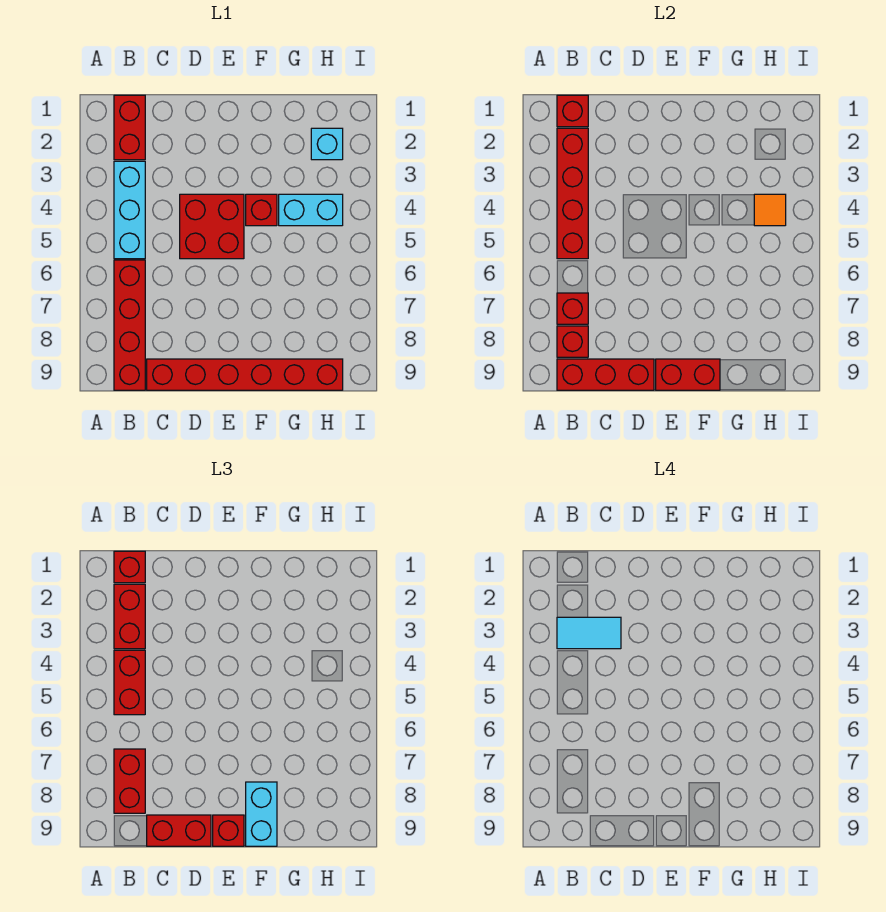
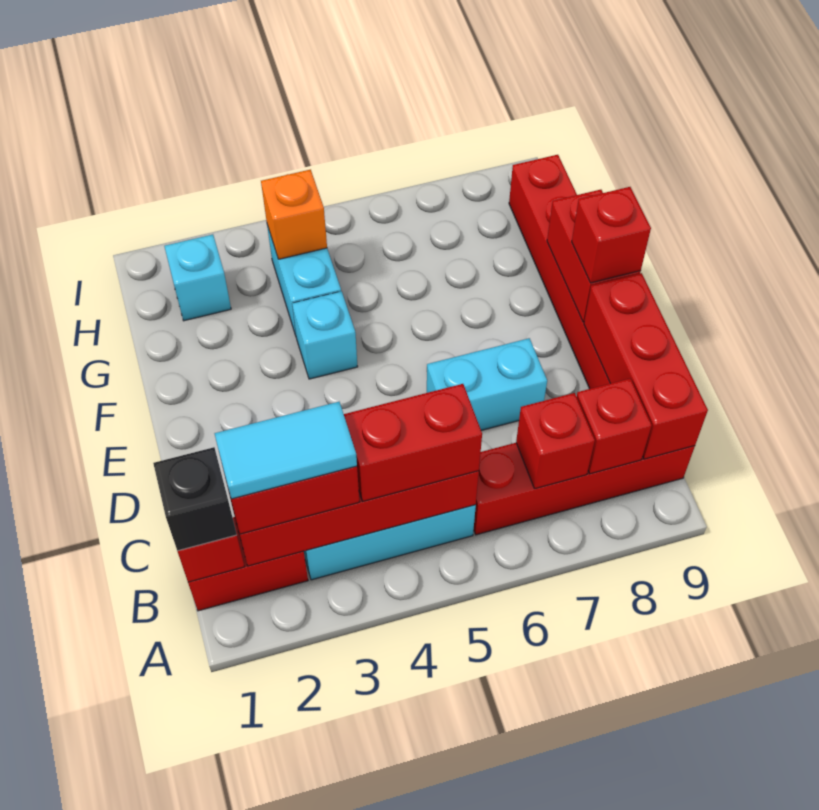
red brick B1 level 3 -> black brick B1 level 3
cyan tile B3:C3 level 4 -> cyan tile B2:B3 level 4
red brick B7:B8 level 3 -> none
red brick C9:D9 level 3 -> none
red brick D4:E5 level 1 -> none
red brick F4 level 1 -> cyan brick F4 level 1
cyan brick F8:F9 level 3 -> cyan brick D6:D7 level 1
orange tile H4 level 2 -> orange brick H4 level 2

